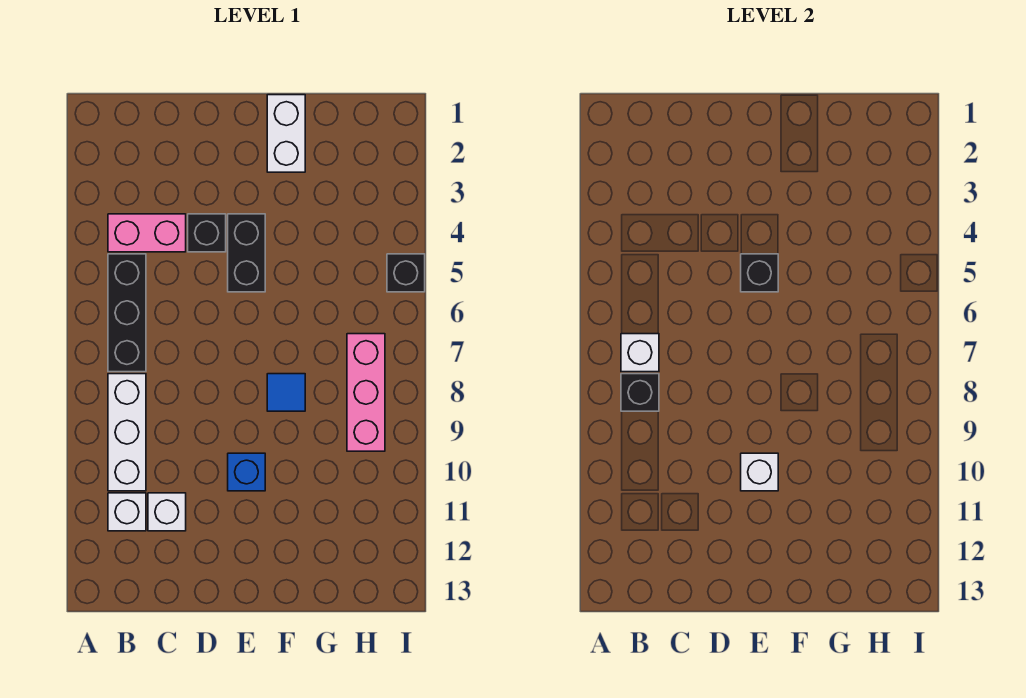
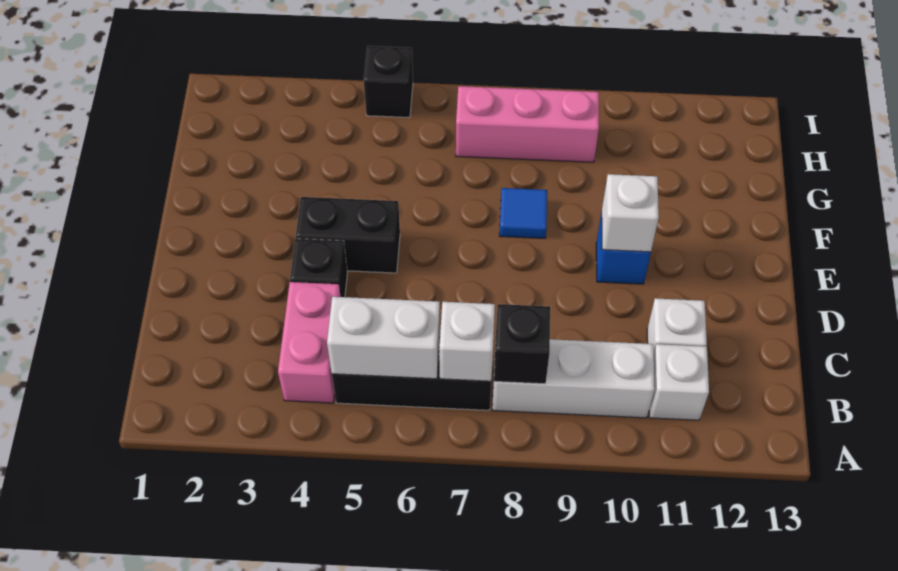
black brick E5 level 2 -> none
white brick F1:F2 level 1 -> white brick B5:B6 level 2

